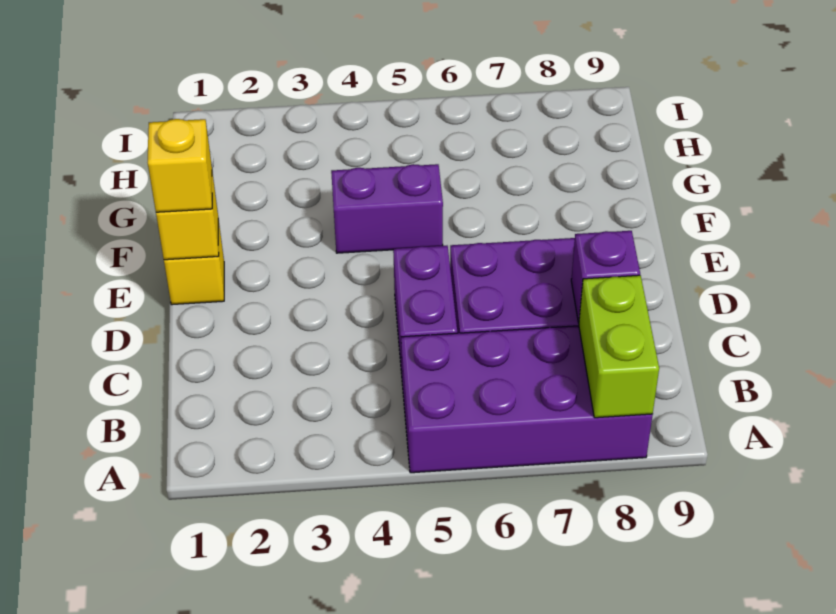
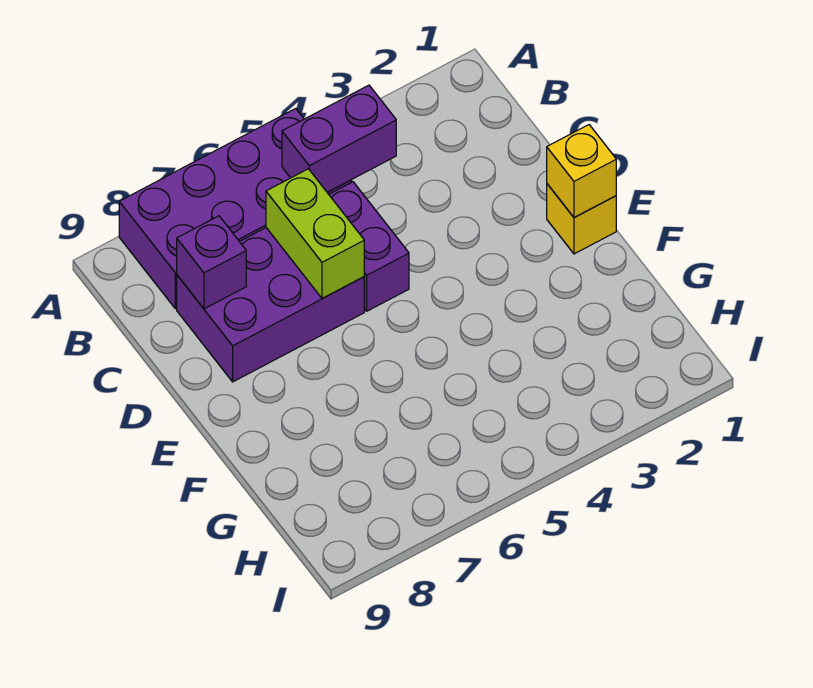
lime brick A8:B8 level 2 -> lime brick C6:D6 level 2
yellow brick E1 level 3 -> none
purple brick F4:F5 level 1 -> purple brick B4:B5 level 2

